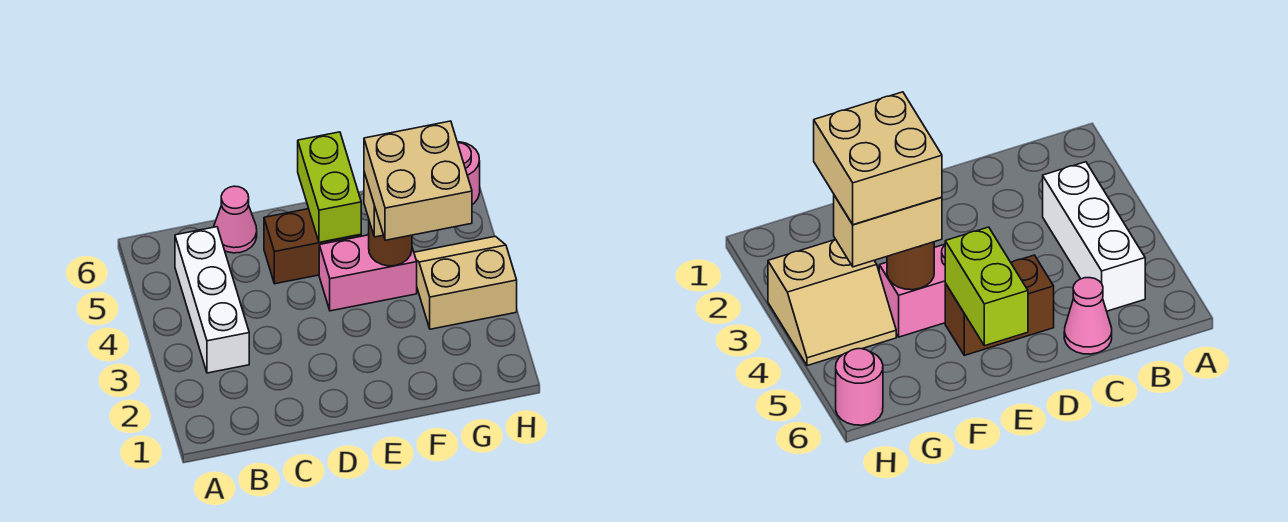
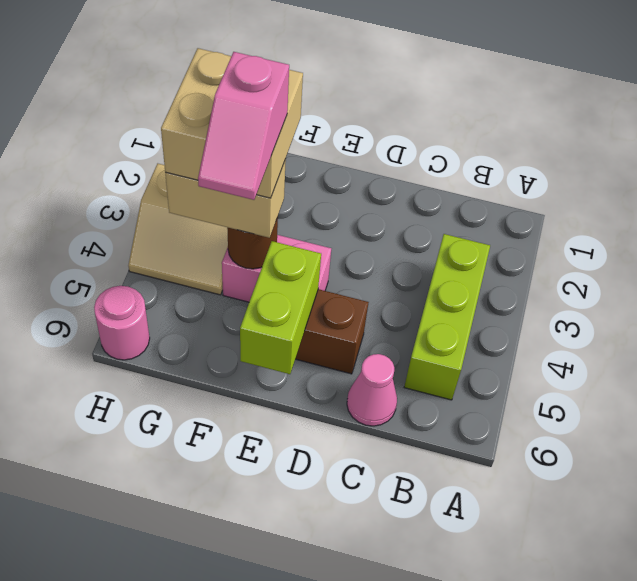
white brick B3:B5 level 1 -> lime brick B3:B5 level 1
none -> pink slope F4:F5 level 5 top 4

